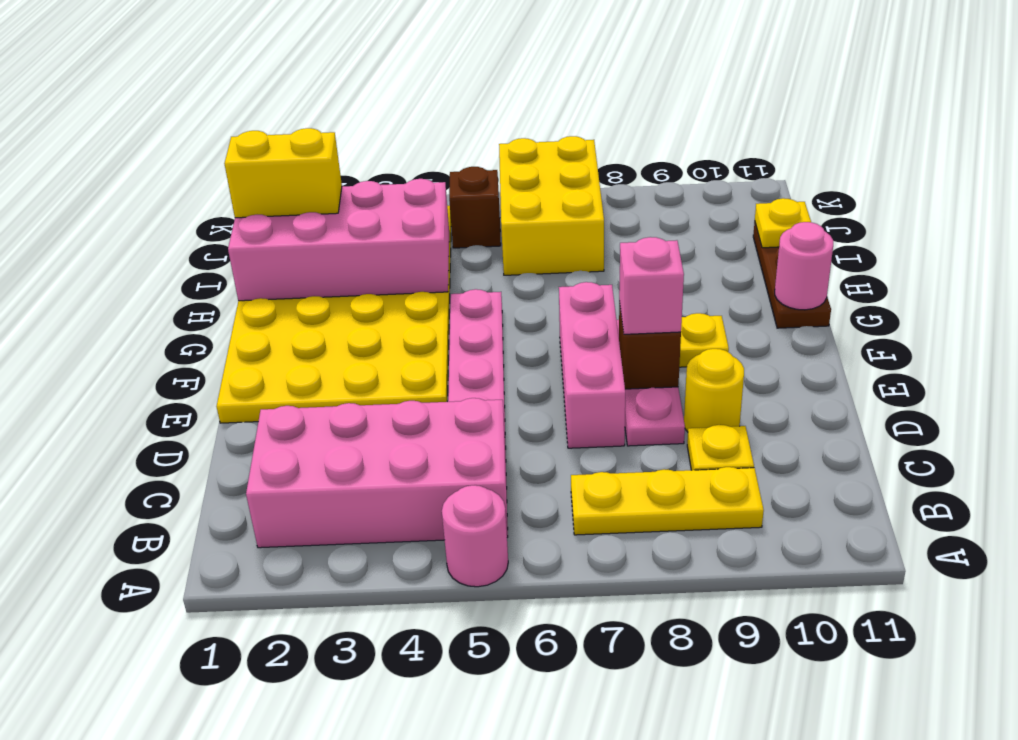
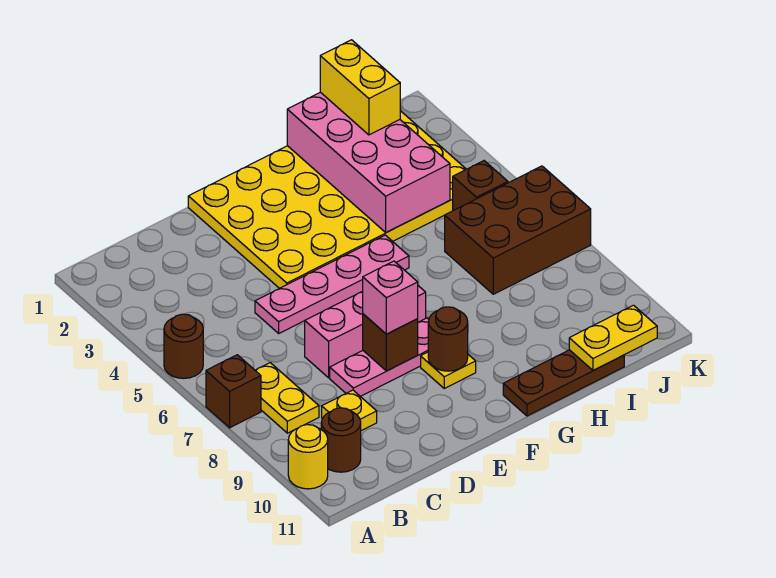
pink round brick A5 level 1 -> brown round brick A5 level 1
none -> brown brick A7 level 1
pink brick B2:C5 level 1 -> none
yellow plate B7:B9 level 1 -> yellow plate B7:B8 level 1
none -> brown round brick B10 level 1
yellow round brick D9 level 1 -> yellow round brick A10 level 1
none -> brown round brick F9 level 2
pink round brick G11 level 2 -> none
yellow brick I6:K7 level 1 -> brown brick I6:K7 level 1
yellow plate I11 level 2 -> yellow plate I11:J11 level 2

